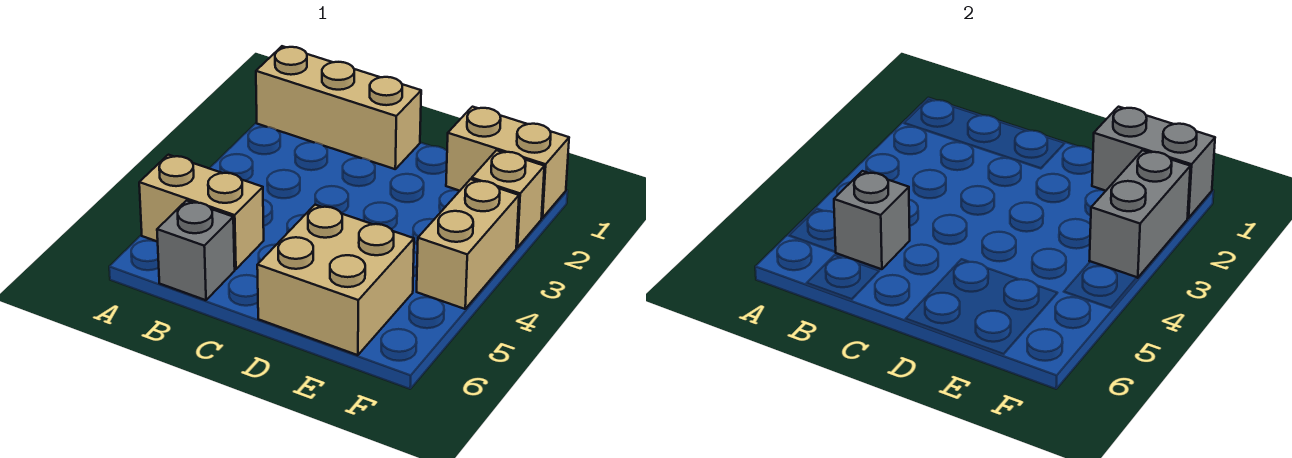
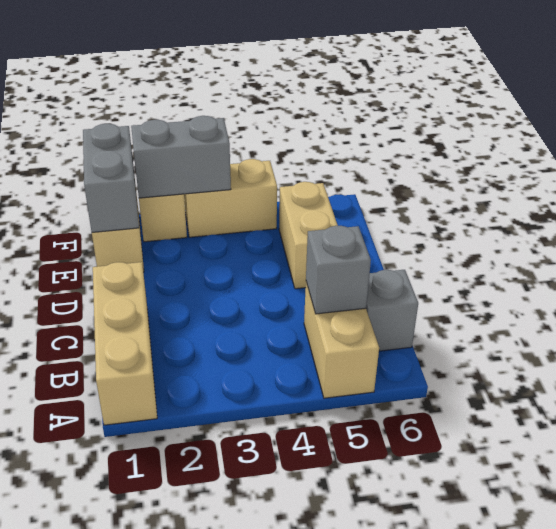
tan brick D5:E6 level 1 -> tan brick D5:E5 level 1

